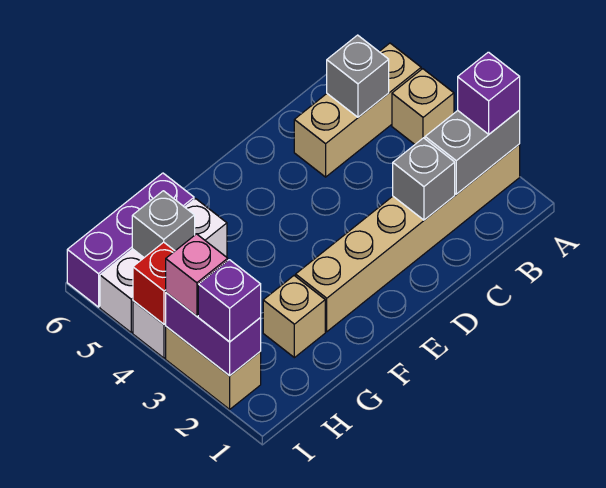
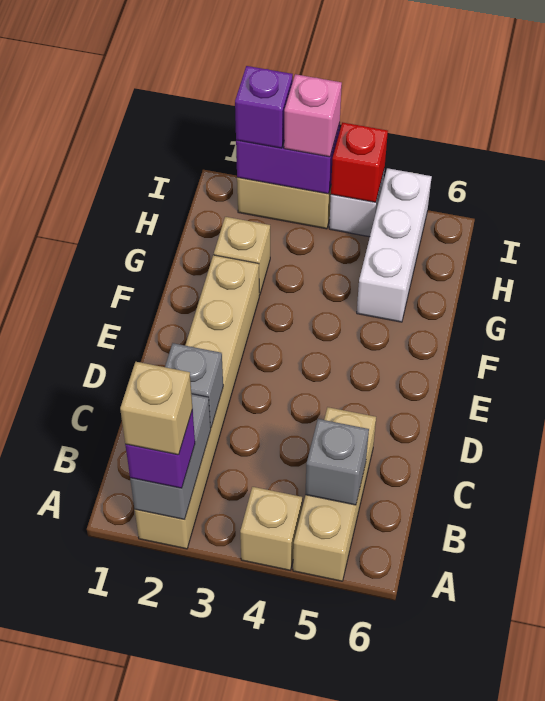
none -> tan brick A2 level 4
purple brick G6:I6 level 1 -> none
grey brick H5 level 2 -> none

